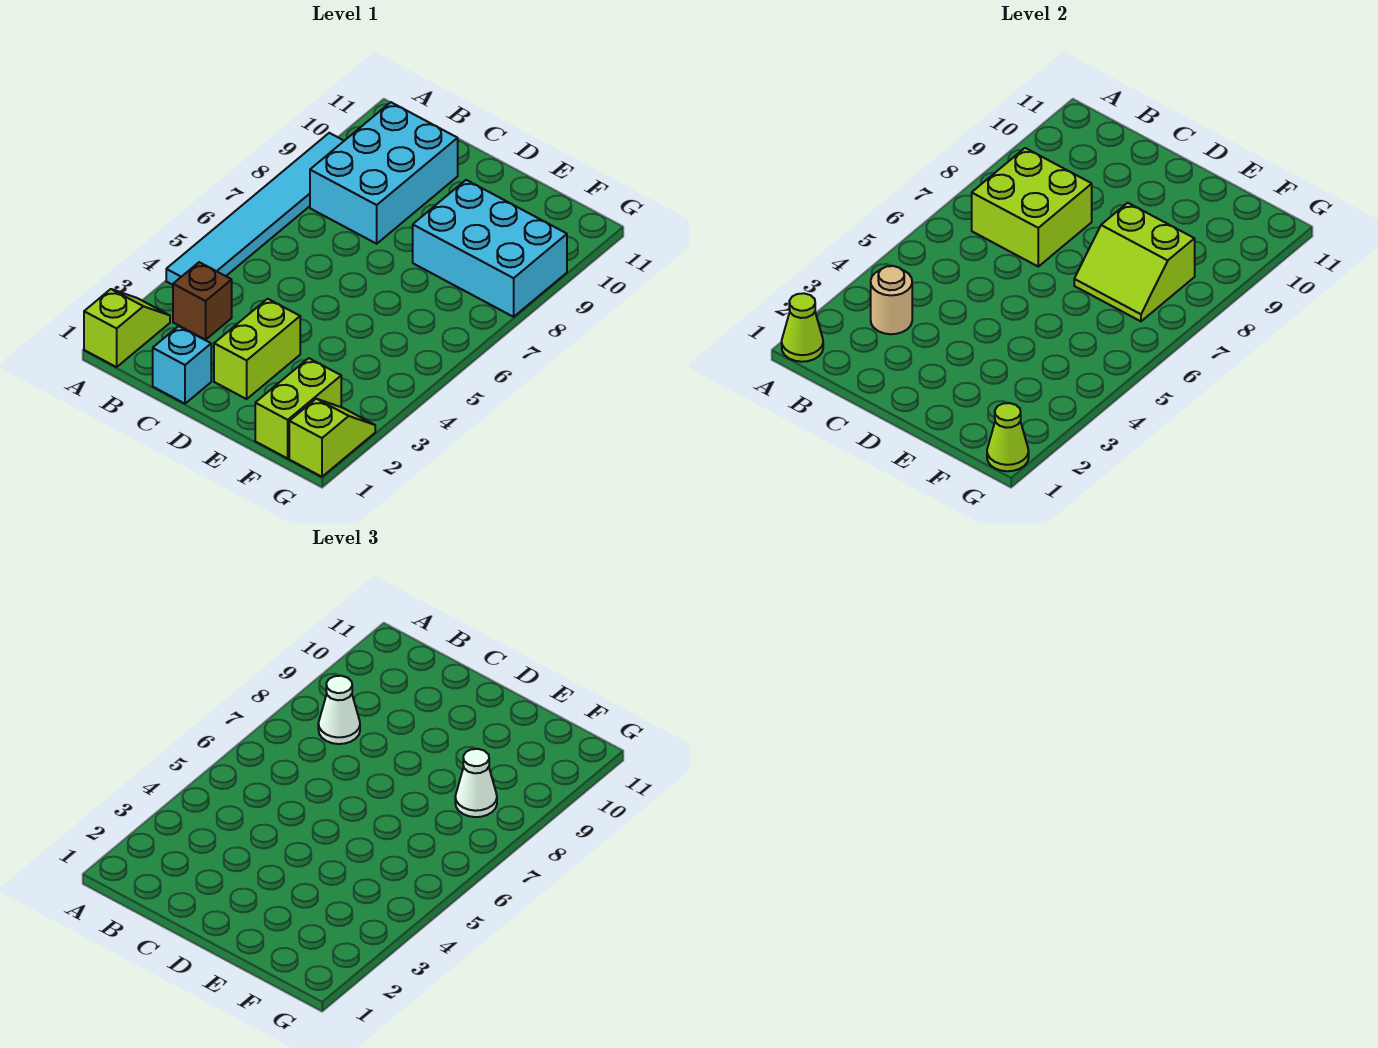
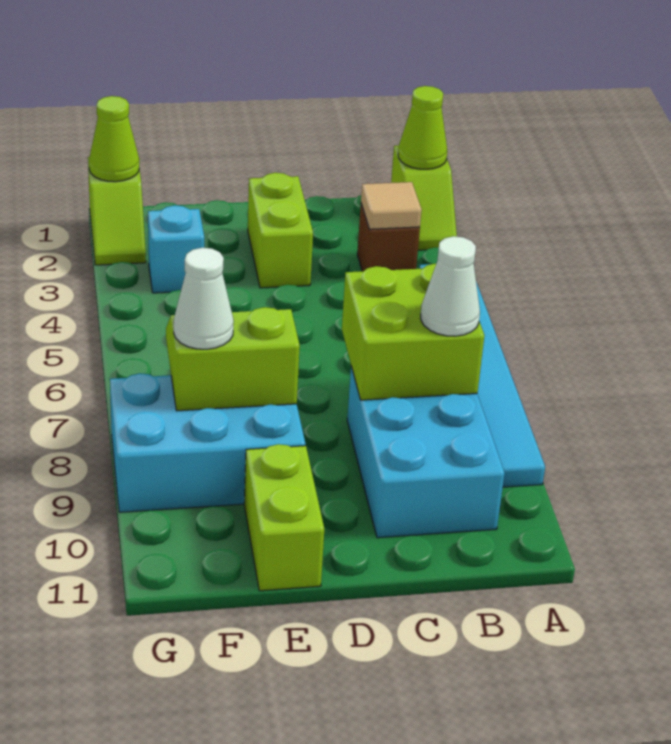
tan round brick B3 level 2 -> tan tile B3 level 2
cyan brick C1 level 1 -> cyan brick F3 level 1
lime brick F1:F2 level 1 -> lime brick E10:E11 level 1

